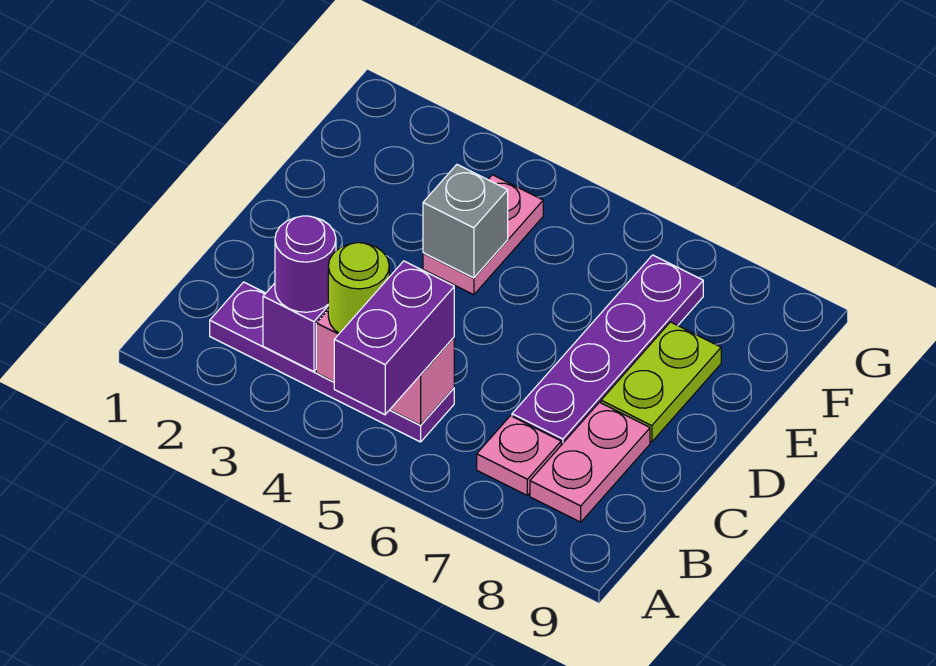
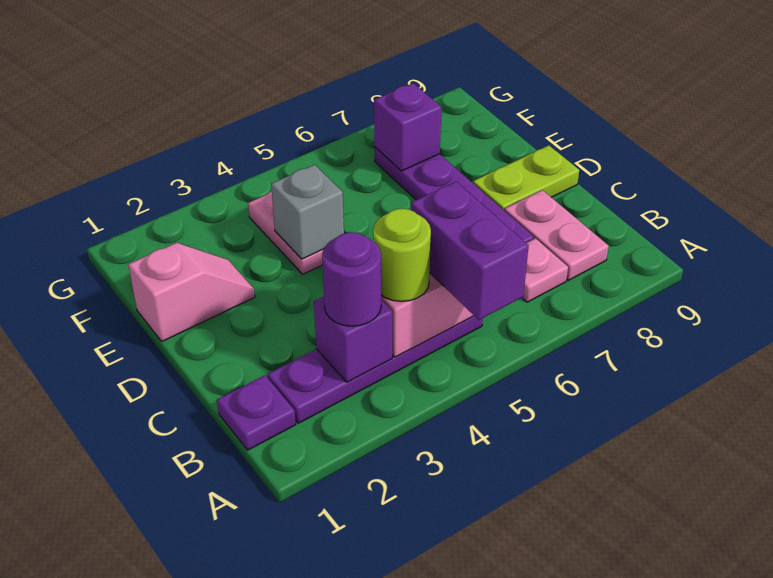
none -> purple plate B1 level 1
lime plate D8:E8 level 1 -> lime plate D8:D9 level 1
none -> pink slope E1:E2 level 1 top 1
none -> purple brick F7 level 2

